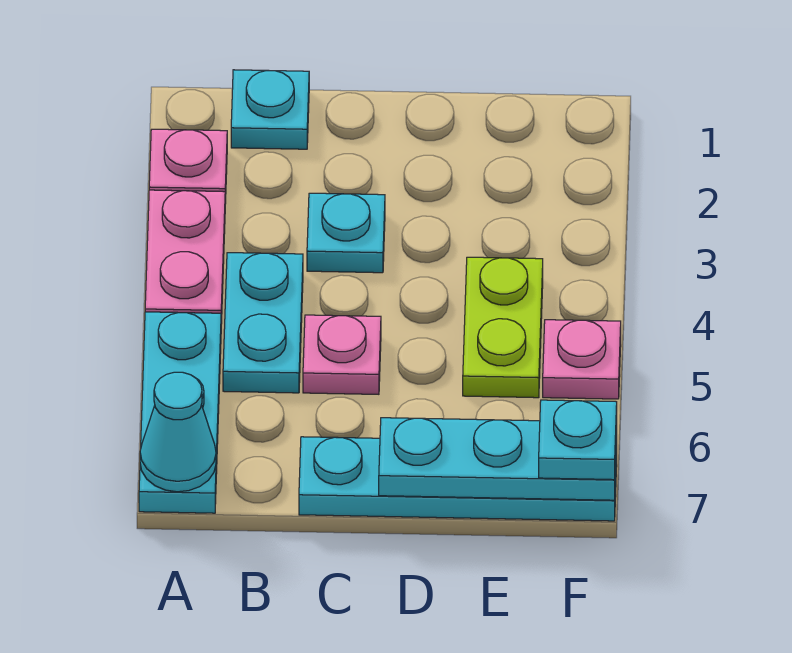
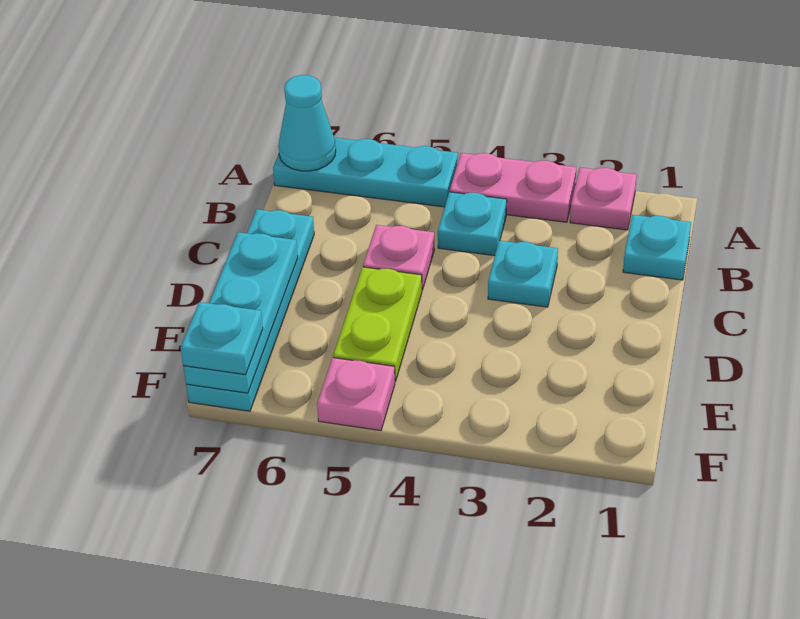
cyan plate B4:B5 level 1 -> cyan plate B4 level 1
lime plate E4:E5 level 1 -> lime plate D5:E5 level 1

